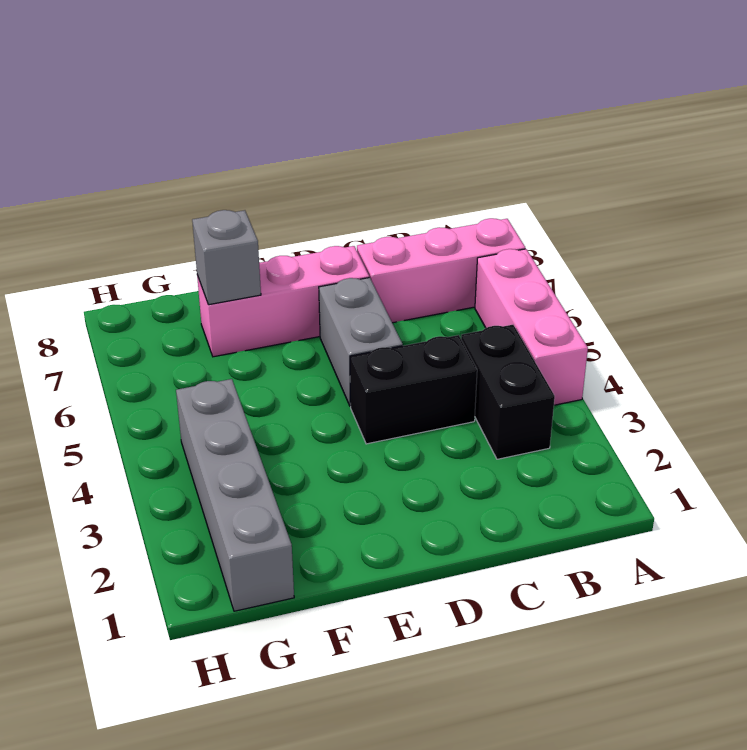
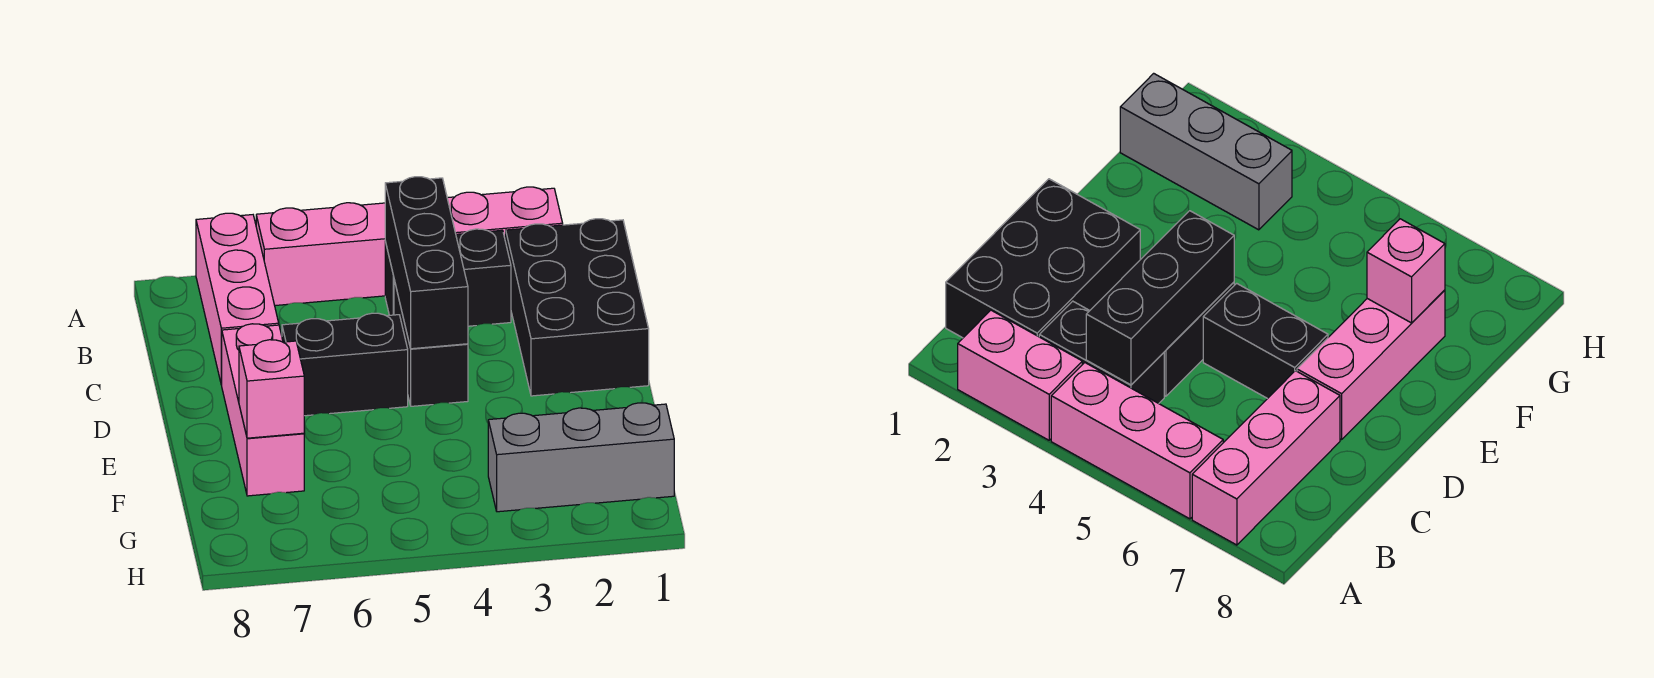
none -> pink brick A2:A3 level 1
none -> black brick B1:D2 level 1
none -> black brick B4:D4 level 2
grey brick D5:D6 level 1 -> black brick D5:D6 level 1
grey brick F7 level 2 -> pink brick F7 level 2
grey brick G1:G4 level 1 -> grey brick G1:G3 level 1

